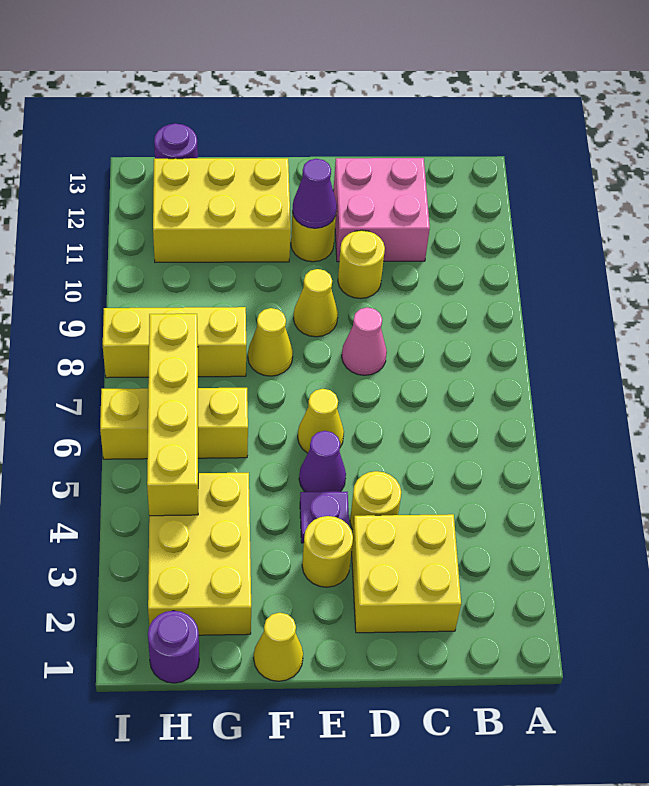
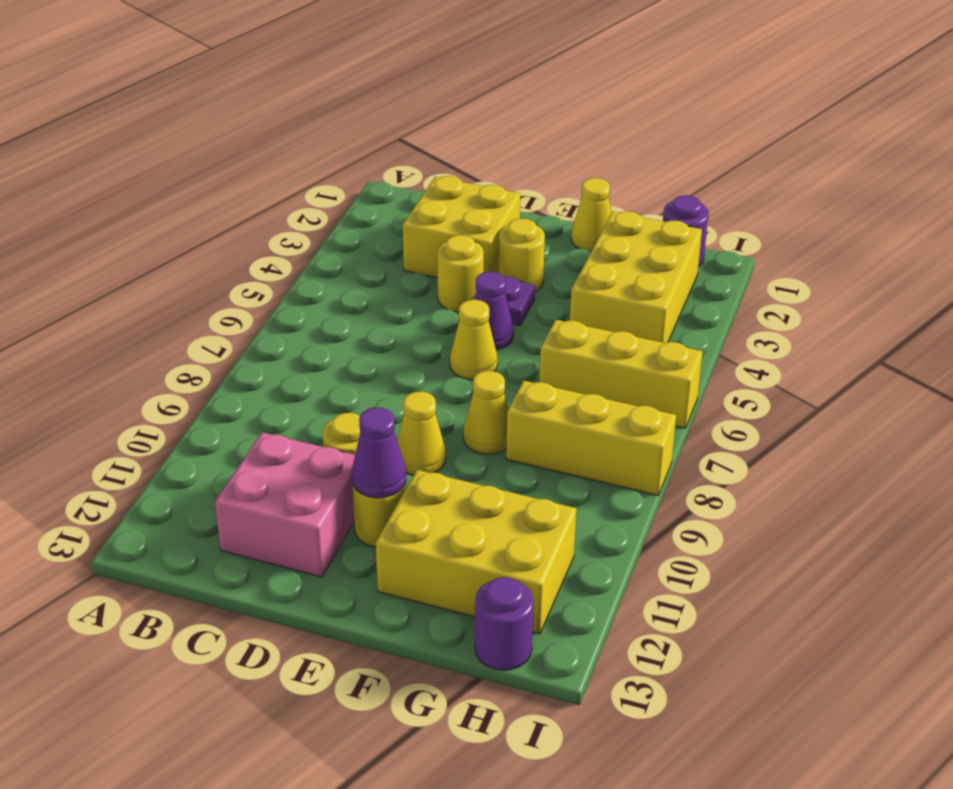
pink cone D8 level 1 -> none
yellow brick H4:H7 level 2 -> none

